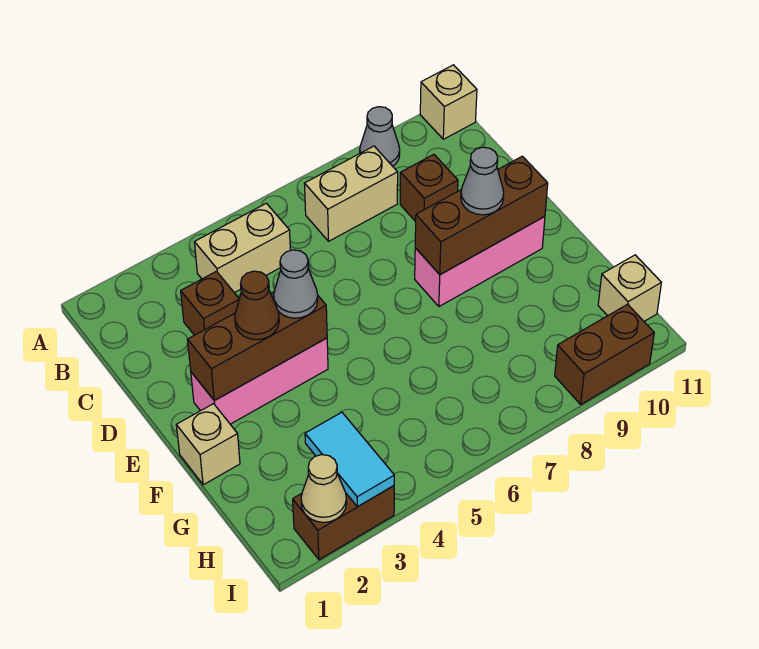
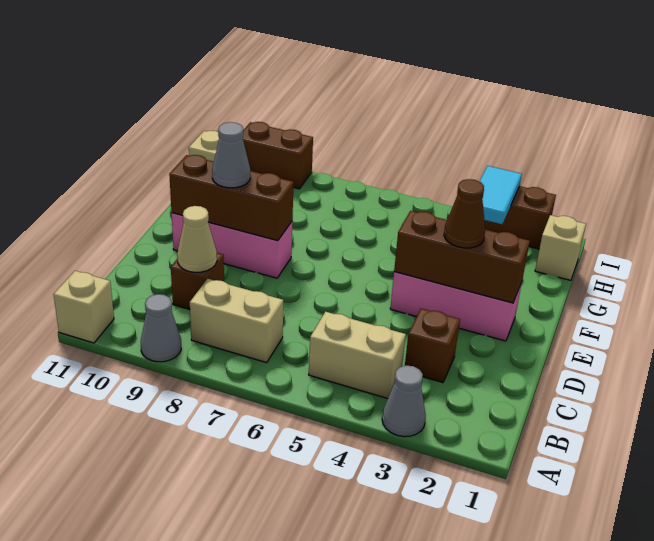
grey cone E4 level 3 -> grey cone A3 level 1
tan brick F1 level 1 -> tan brick H1 level 1
tan cone I2 level 2 -> tan cone C9 level 2

